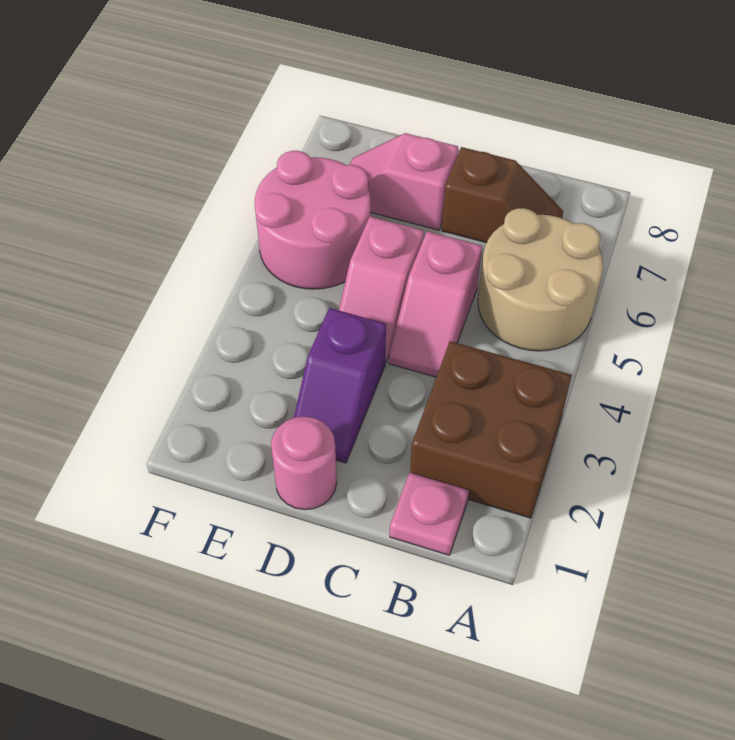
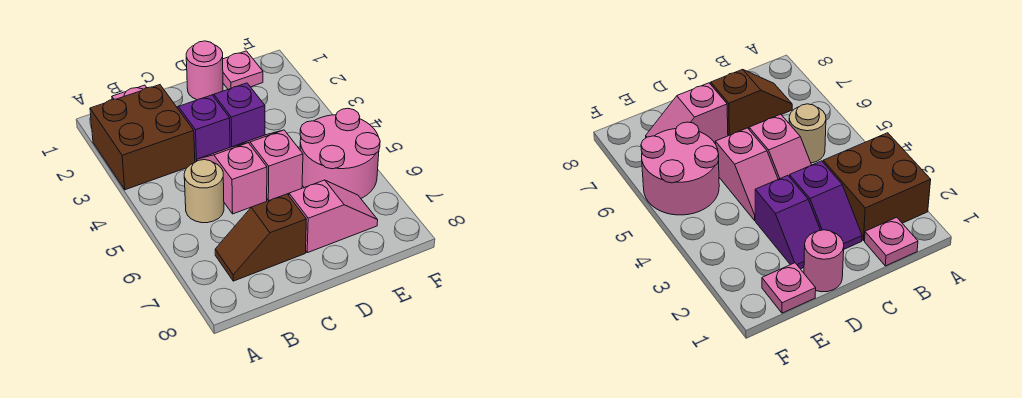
tan round brick A5:B6 level 1 -> tan round brick B5 level 1
none -> purple slope C2:C3 level 1 top 3
none -> pink plate E1 level 1

